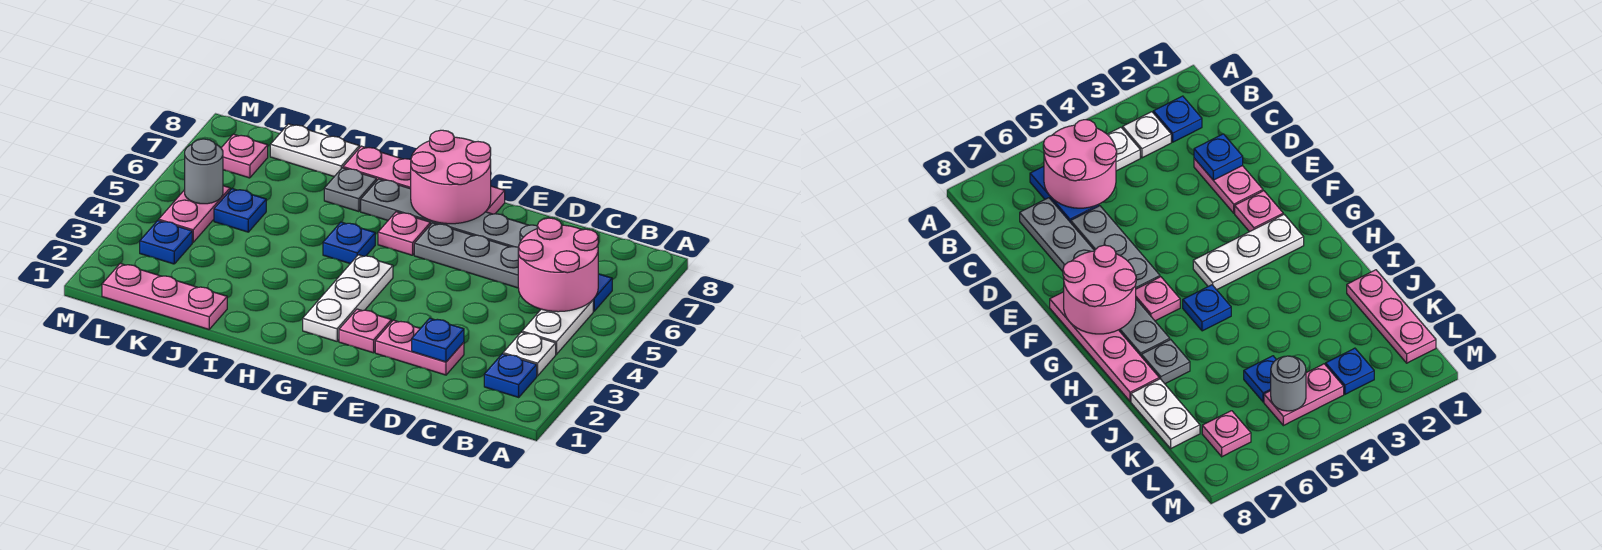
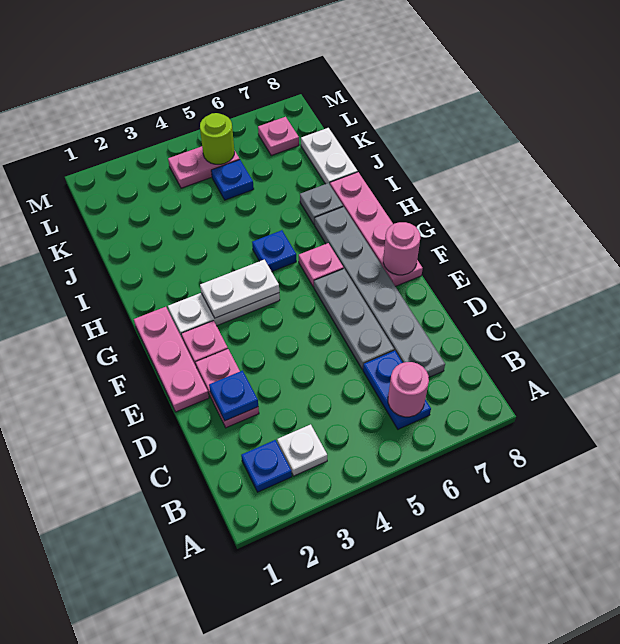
white plate B4:B5 level 1 -> white plate G3:G4 level 2
pink round brick B5:C6 level 2 -> pink round brick B6 level 2
pink round brick F7:G8 level 2 -> pink round brick F8 level 2
pink plate J1:L1 level 1 -> pink plate E1:G1 level 1
blue plate L3 level 1 -> none
grey round brick L5 level 2 -> lime round brick L5 level 2

